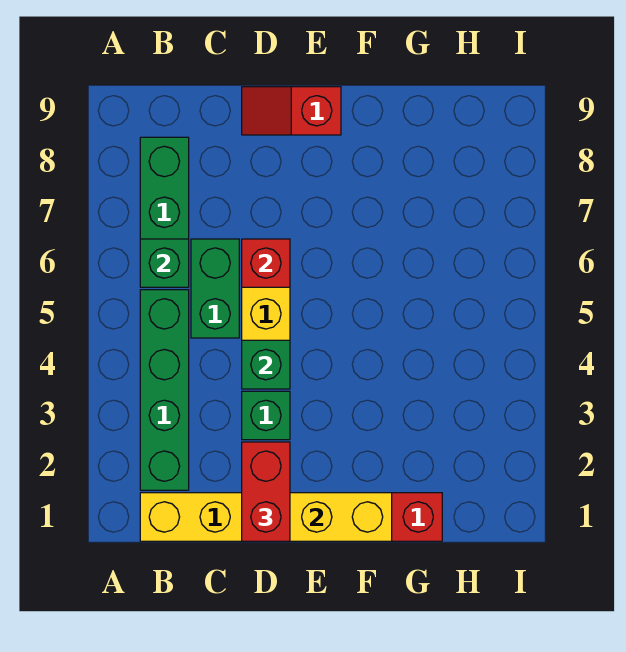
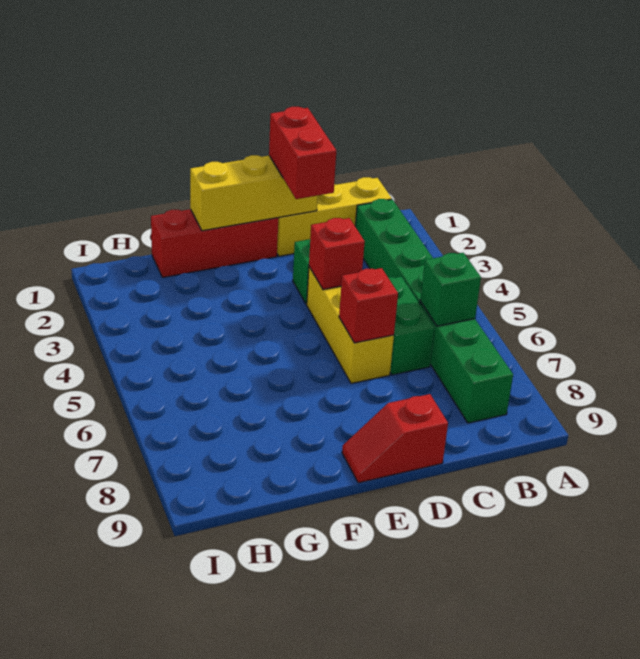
green brick D4 level 2 -> red brick D4 level 2
red slope D9:E9 level 1 top E -> red slope D9:E9 level 1 top D

